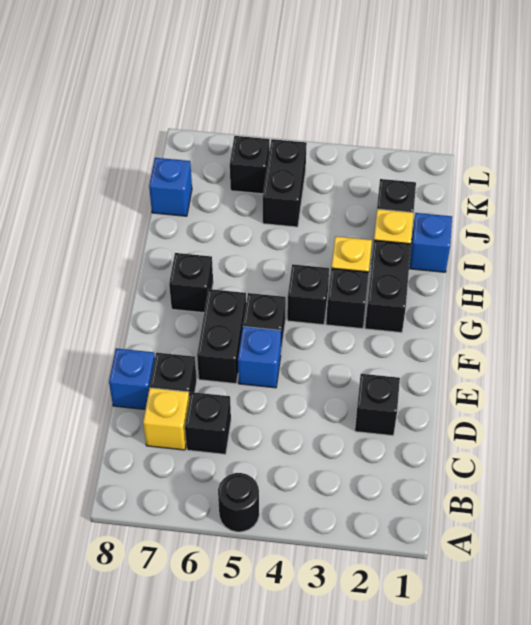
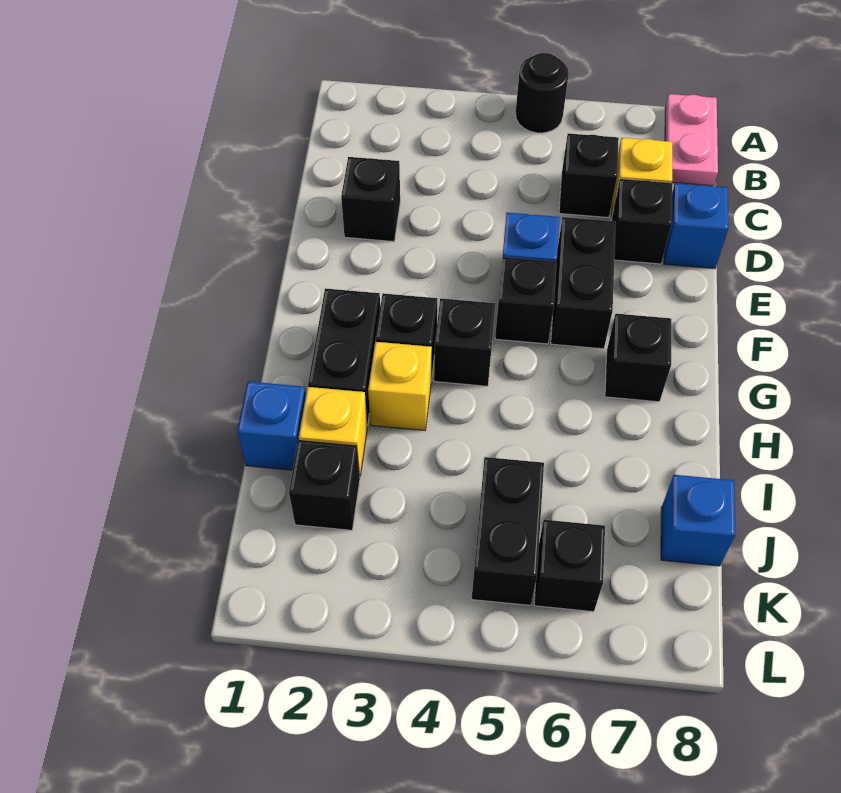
none -> pink plate A8:B8 level 1

